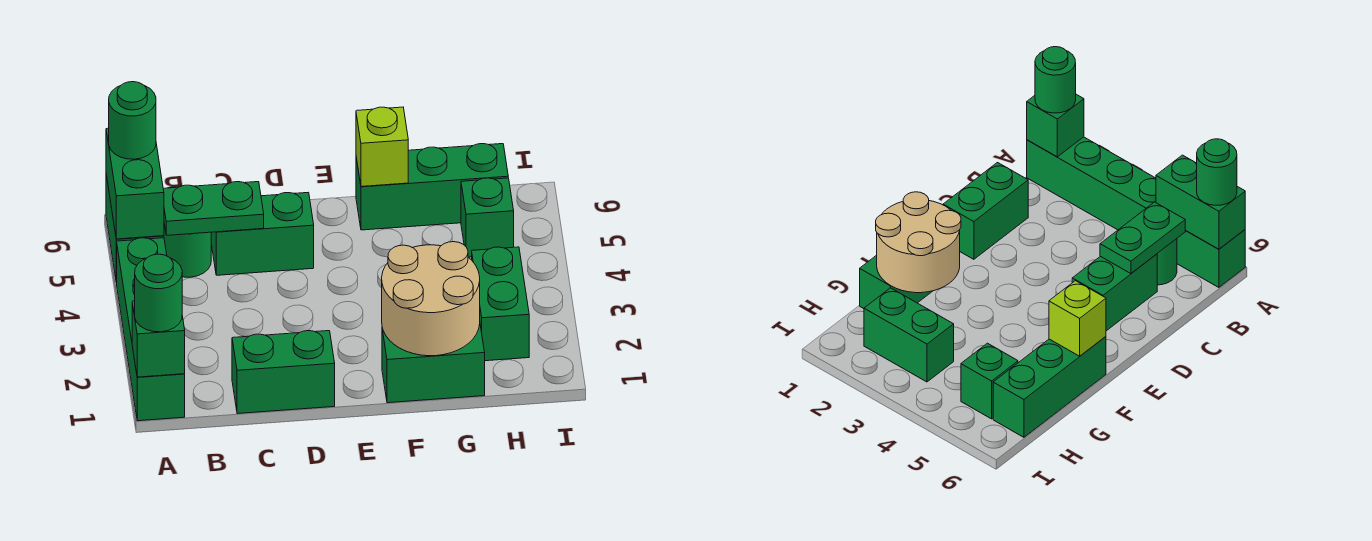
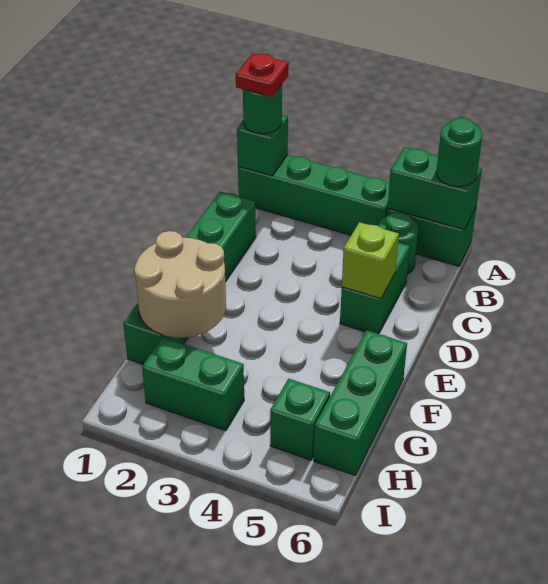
none -> red plate A1 level 4
green plate B5:C5 level 2 -> none
lime brick F6 level 2 -> lime brick D5 level 2

